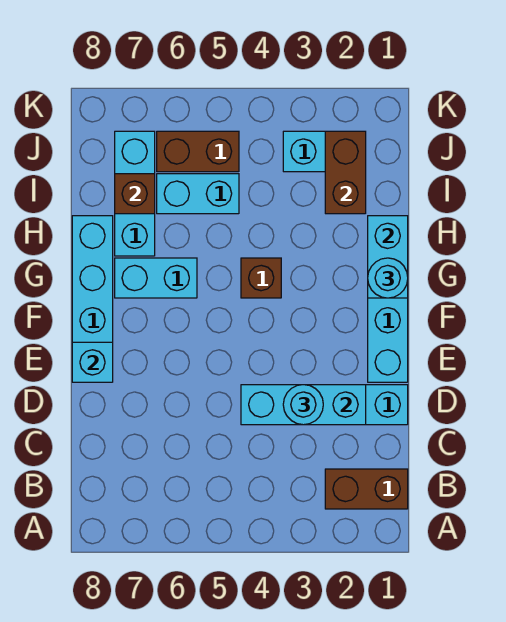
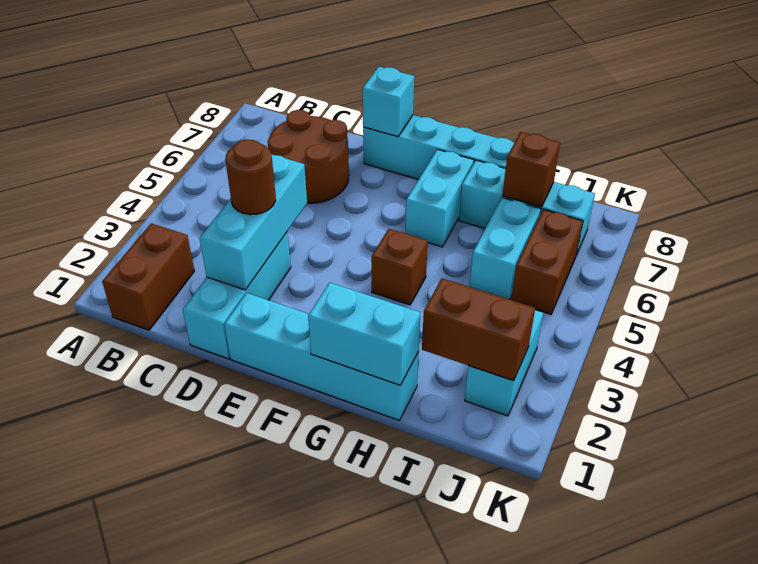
none -> brown round brick C6:D7 level 1
cyan round brick D3 level 3 -> brown round brick D3 level 3
cyan round brick G1 level 3 -> none

